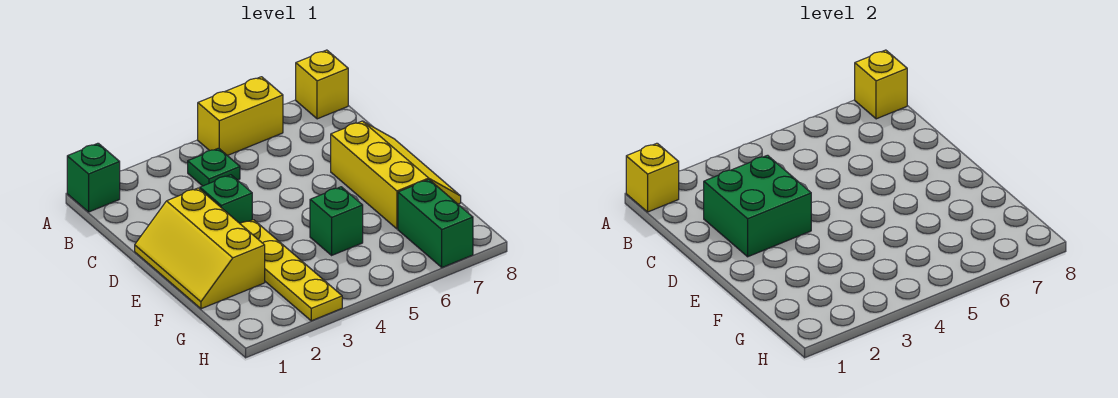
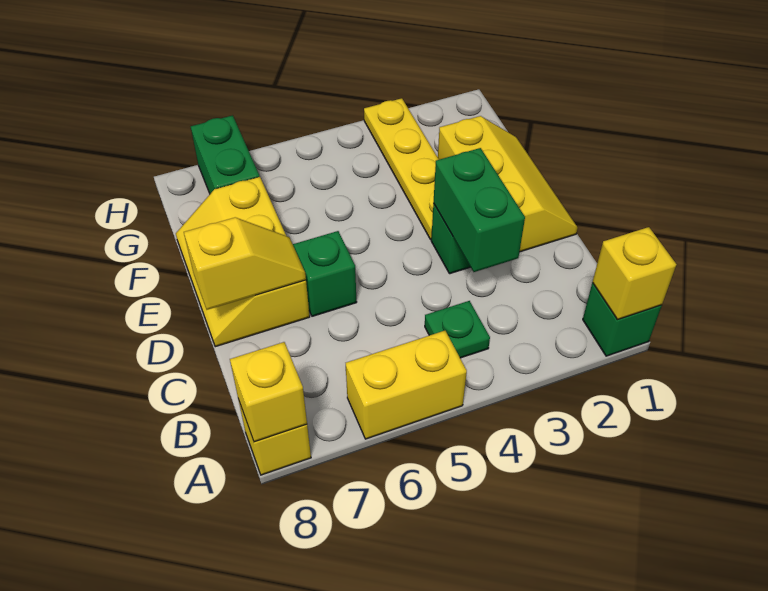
green brick C2:D3 level 2 -> green brick C3:D3 level 2
none -> yellow slope D7:D8 level 2 top 8
green brick F5 level 1 -> green brick D6 level 1

